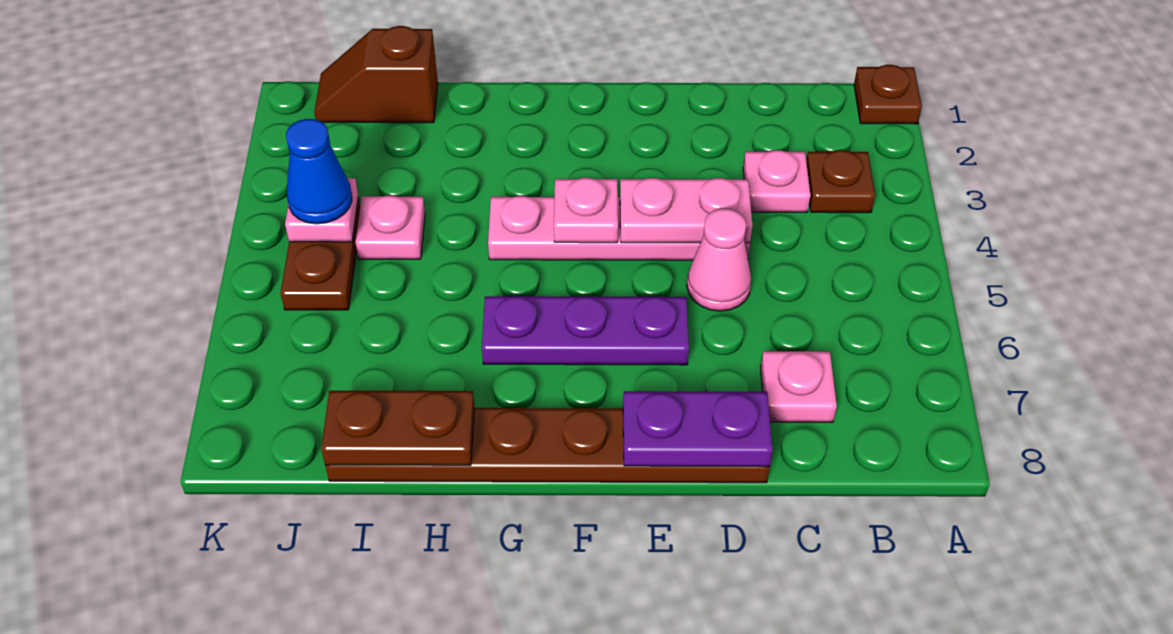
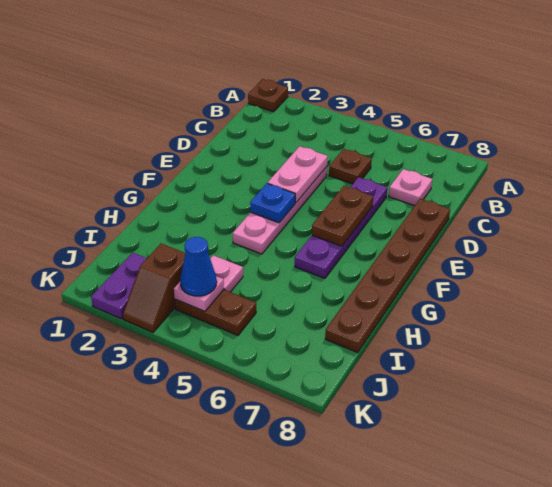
brown plate B3 level 1 -> brown plate C5 level 1
pink plate C3 level 1 -> none
pink cone D5 level 1 -> none
purple plate D8:E8 level 2 -> purple plate J2:K2 level 1
purple plate E6:G6 level 1 -> purple plate D6:G6 level 1
pink plate F4 level 2 -> blue plate F4 level 2
brown plate H8:I8 level 2 -> brown plate E6:F6 level 2
brown slope I1:J1 level 1 top I -> brown slope J3:K3 level 1 top J

